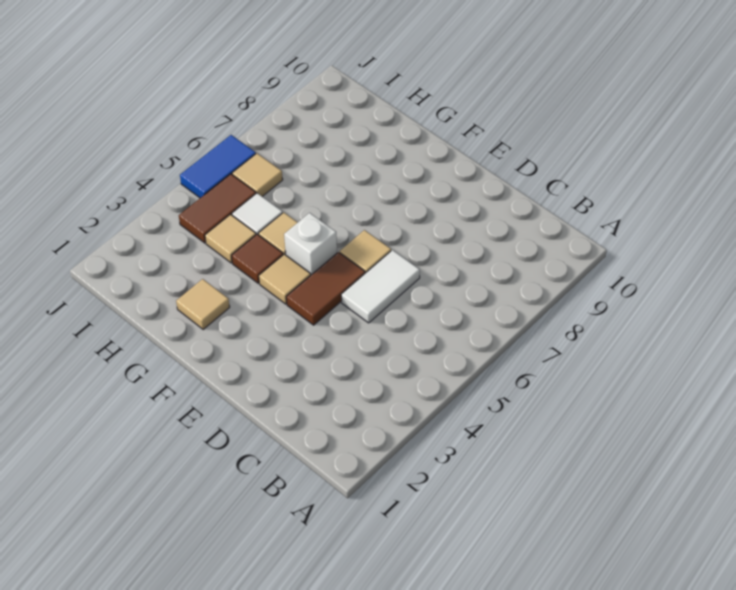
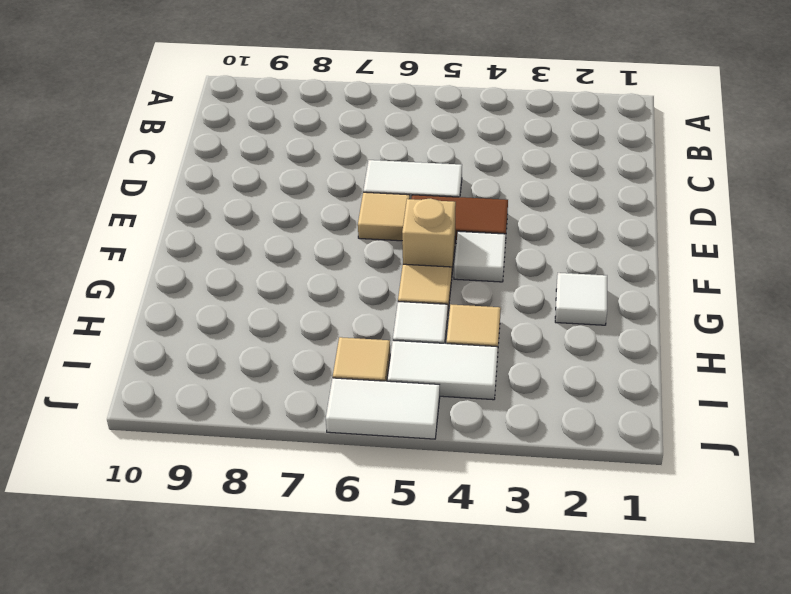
tan tile F4 level 1 -> white tile F4 level 1
white brick F5 level 1 -> tan brick F5 level 1
tan tile G2 level 1 -> white tile G2 level 1
brown tile G4 level 1 -> none
brown tile I4:I5 level 1 -> white tile I4:I5 level 1
blue tile J5:J6 level 1 -> white tile J5:J6 level 1

